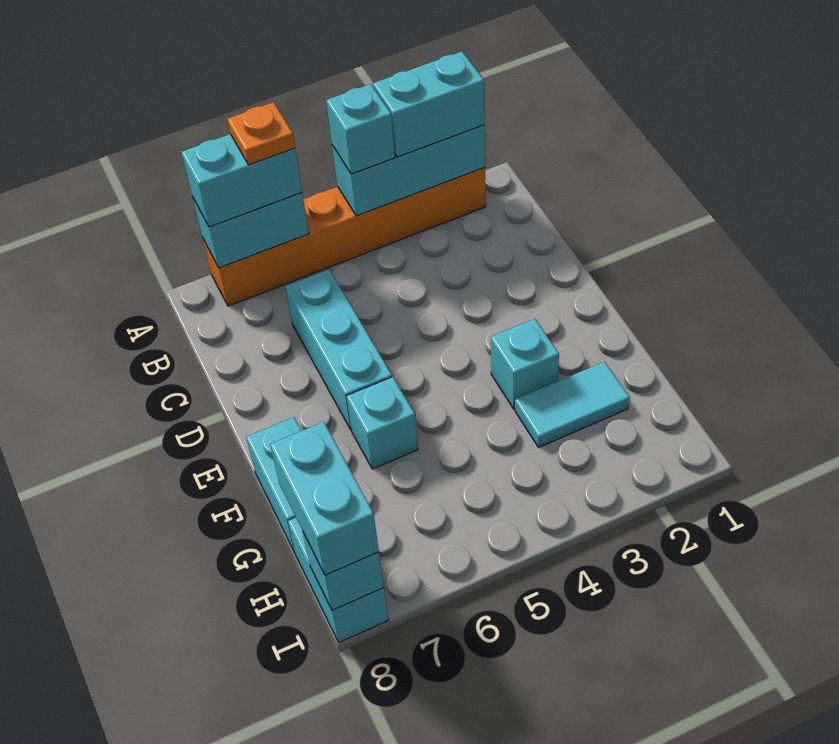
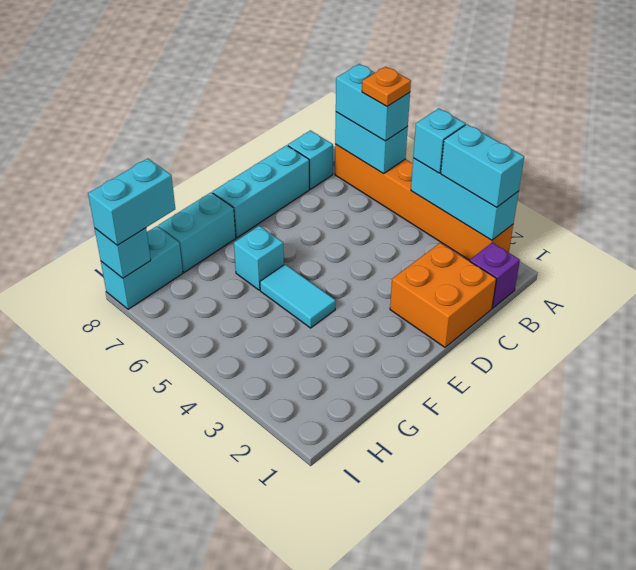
none -> purple brick B1 level 1
none -> orange brick C1:D2 level 1
cyan brick C6:E6 level 1 -> cyan brick C8:E8 level 1
cyan brick F3 level 1 -> cyan brick B8 level 1
cyan tile G2:G3 level 1 -> cyan tile F4:F5 level 1

